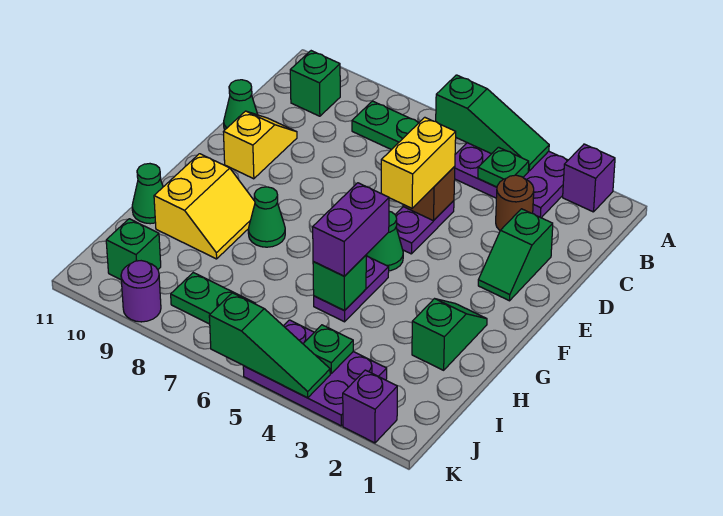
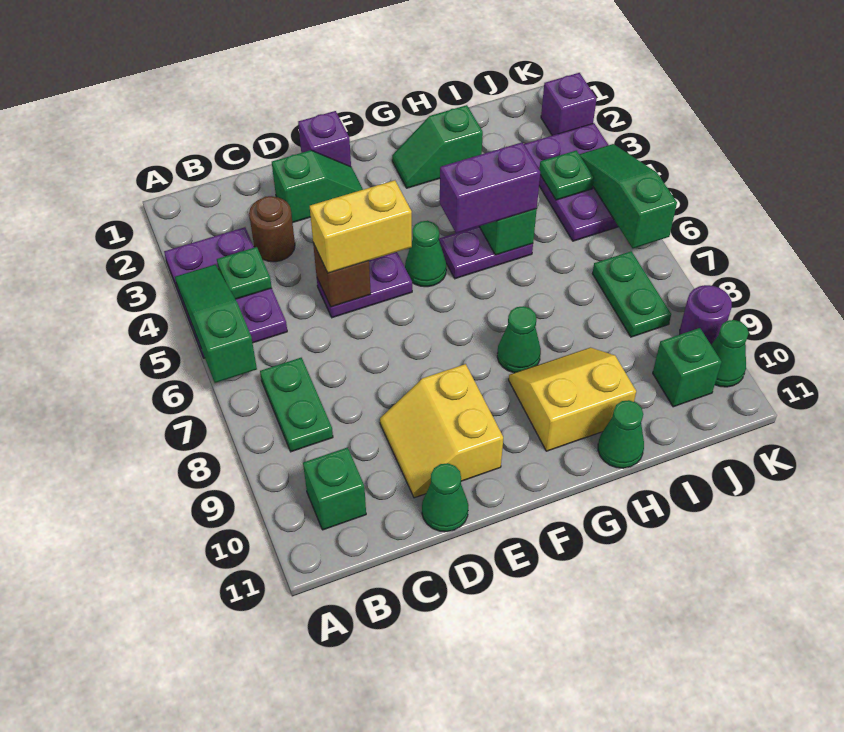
purple brick A2 level 1 -> purple brick E1 level 1
yellow slope D10:E10 level 1 top E -> yellow slope D9:E10 level 1 top E
none -> green cone K10 level 1

